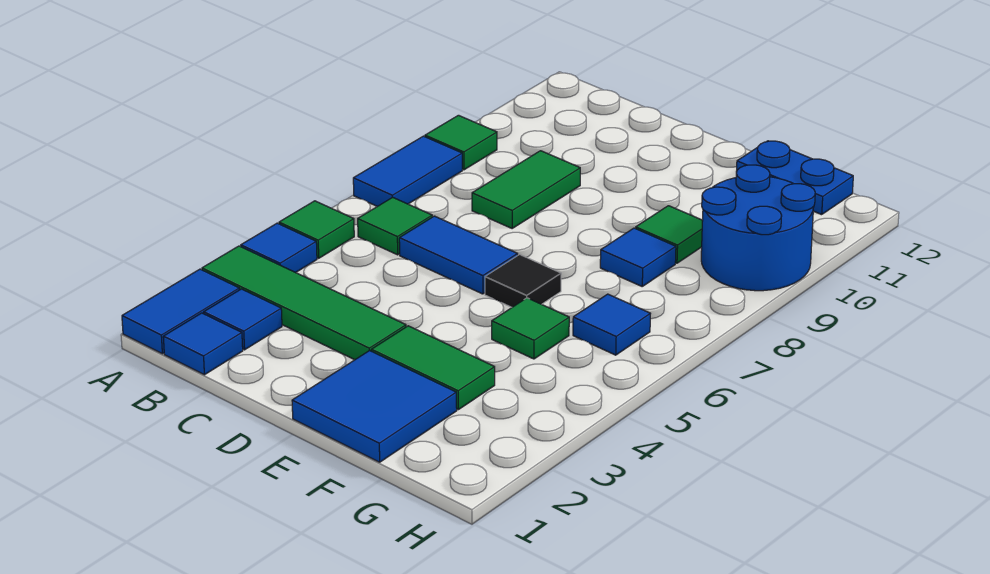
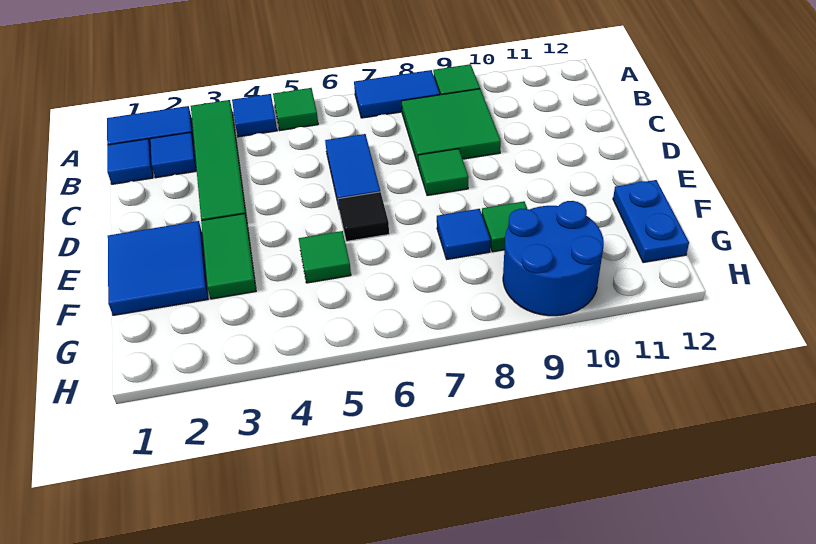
green tile B6 level 1 -> green tile D8 level 1
green tile C8:C9 level 1 -> green tile B8:C9 level 1
blue tile G6 level 1 -> none

